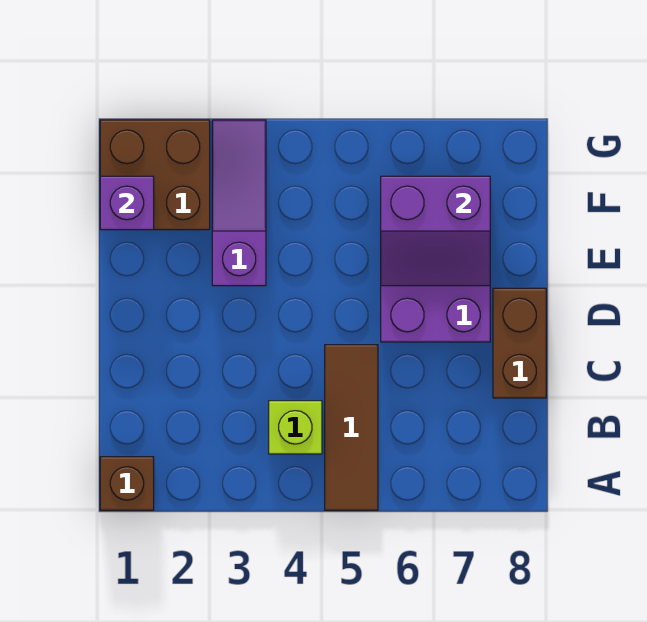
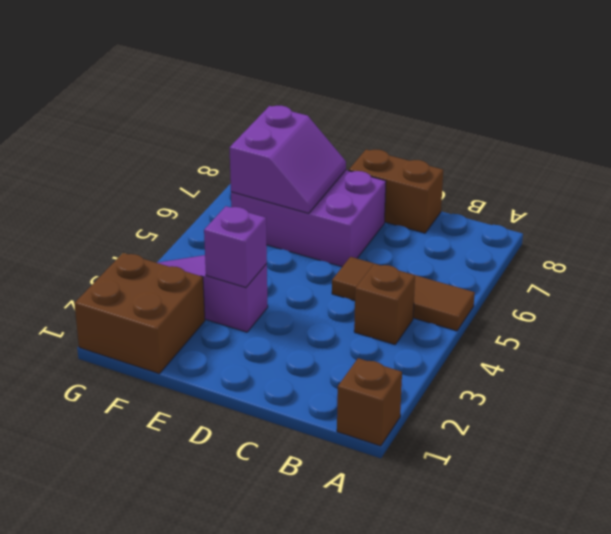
lime brick B4 level 1 -> brown brick B4 level 1
purple brick F1 level 2 -> purple brick E3 level 2

